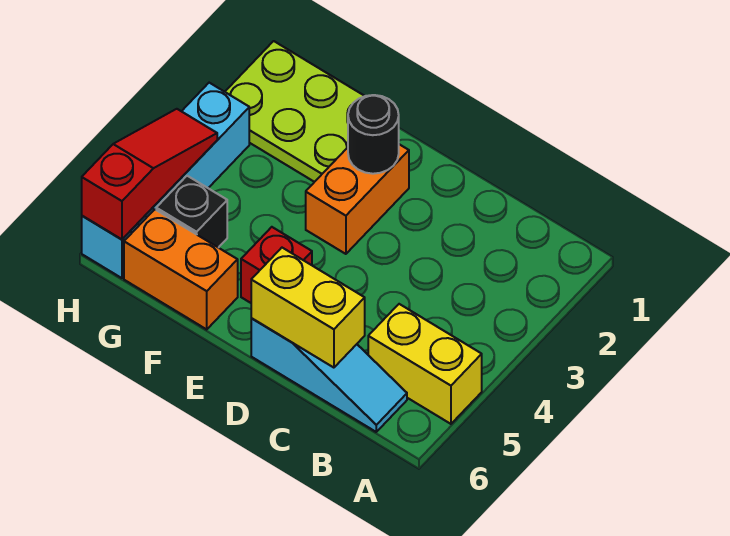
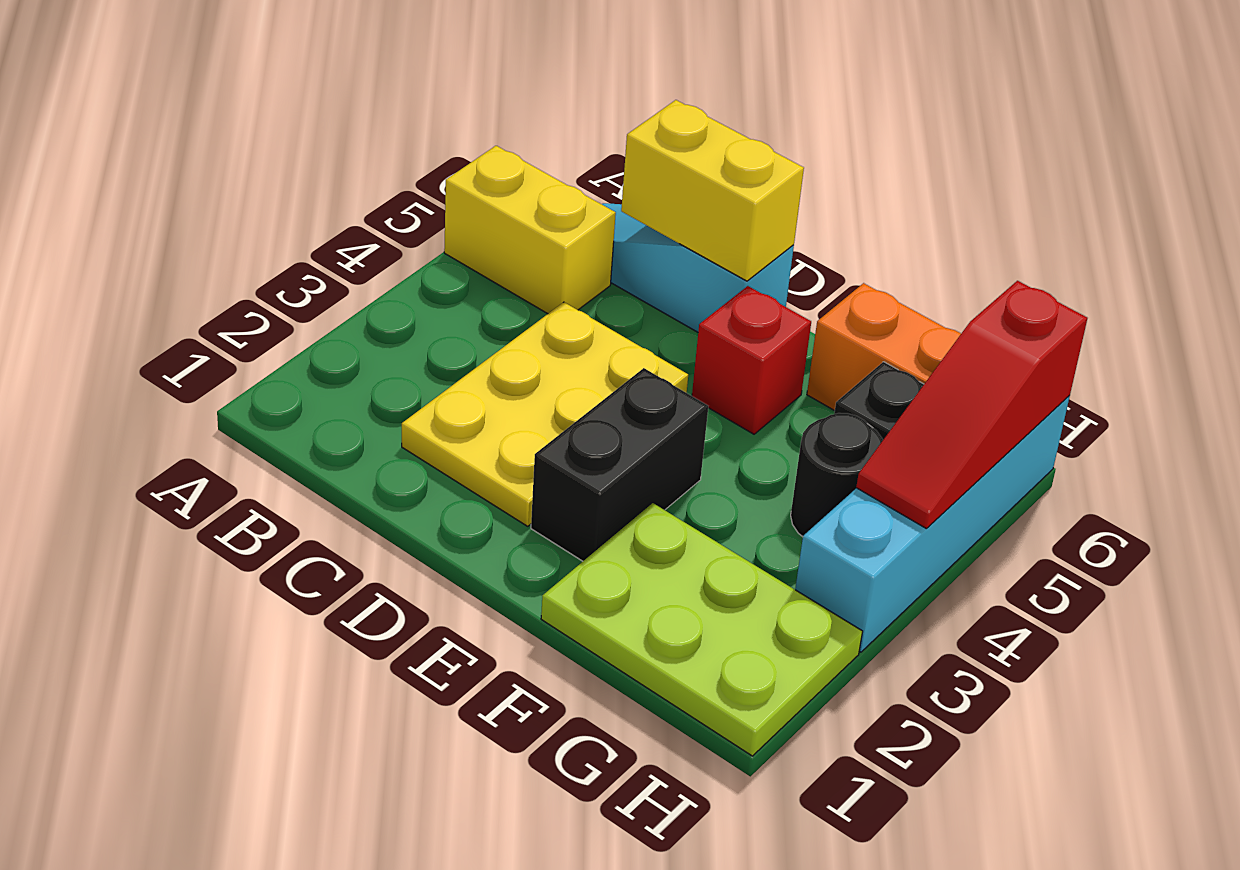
none -> yellow plate C2:D4 level 1
orange brick E2:E3 level 1 -> black brick E2:E3 level 1
black round brick E2 level 2 -> black round brick G4 level 1

